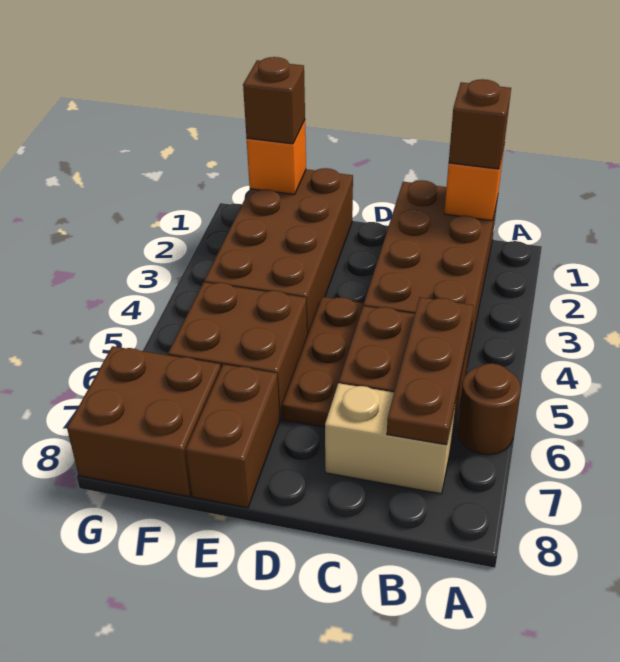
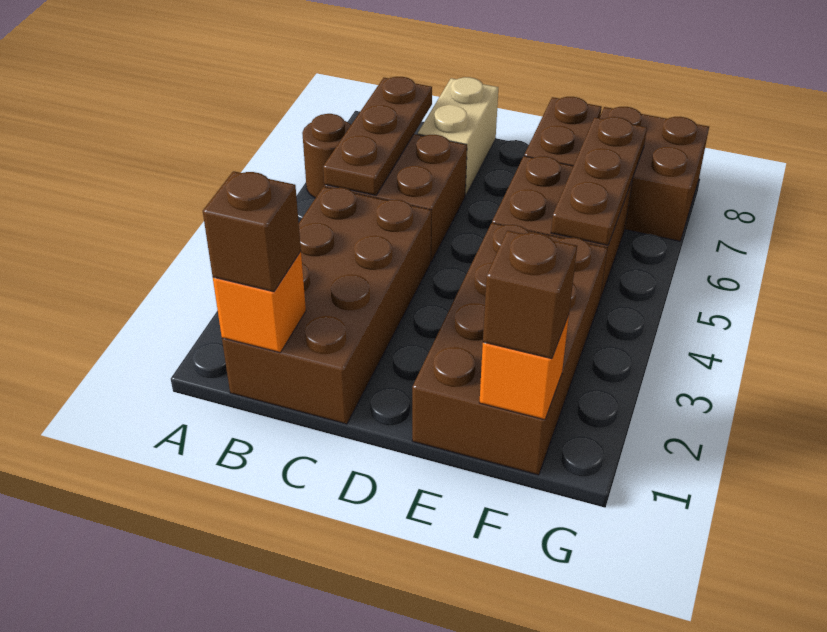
tan brick B7:C7 level 1 -> tan brick C7:C8 level 1
brown plate D4:D6 level 1 -> brown plate F5:F7 level 2

